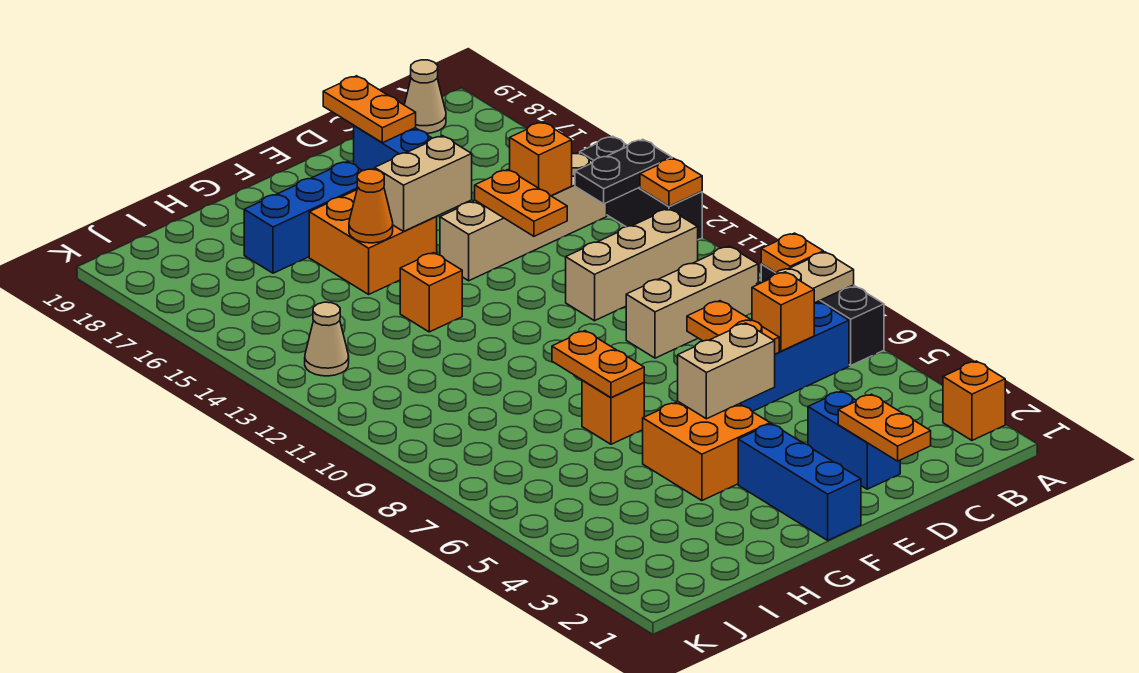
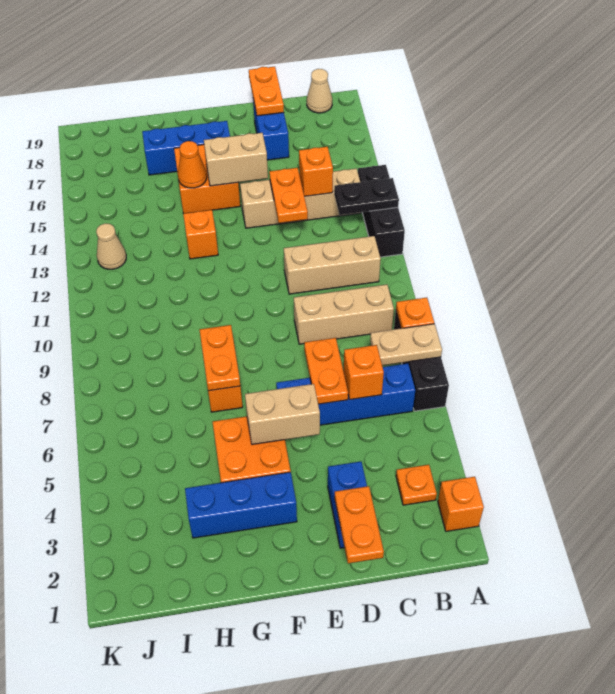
orange plate A12 level 2 -> orange plate B3 level 1
blue brick F1:F3 level 1 -> blue brick F3:H3 level 1

